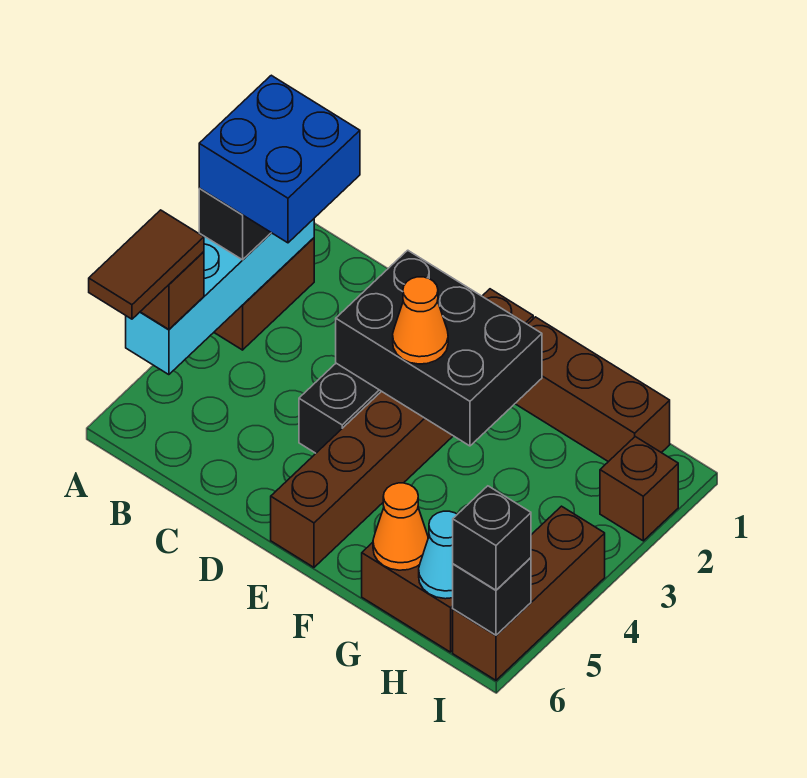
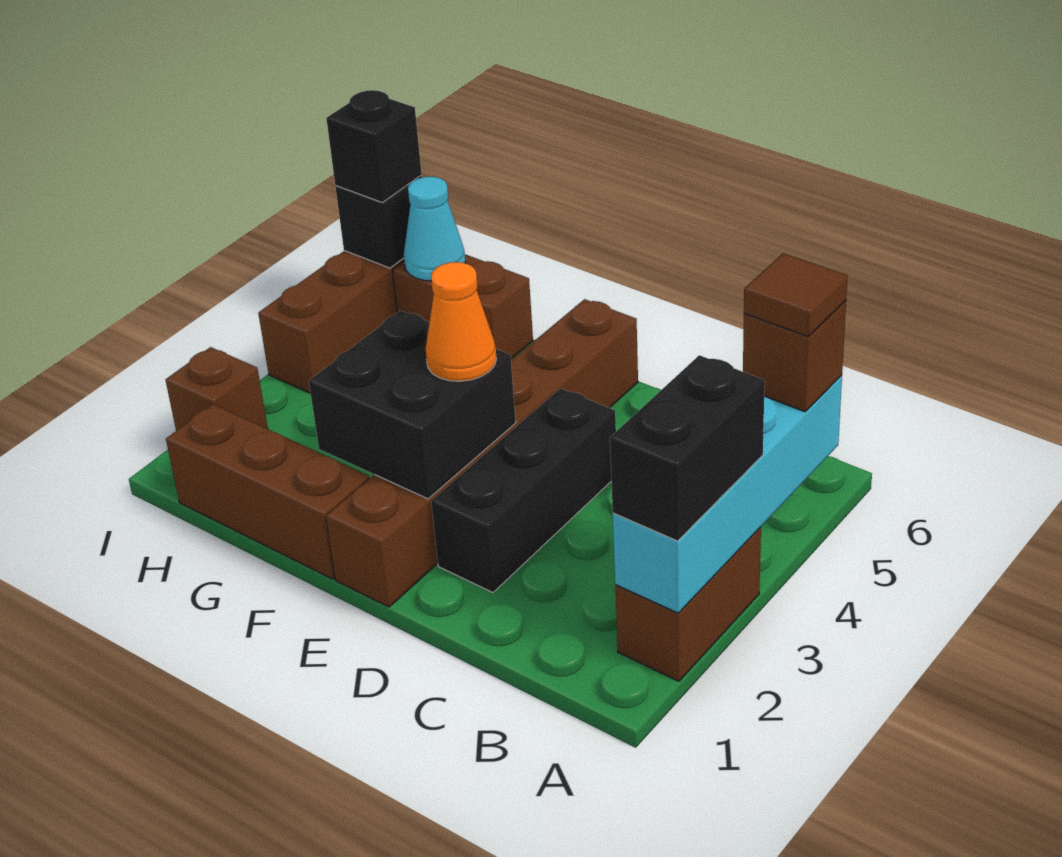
blue brick A2:B3 level 4 -> none
brown tile A5:A6 level 4 -> brown tile A5 level 4
black brick D2:F3 level 2 -> black brick E2:F3 level 2
orange cone G6 level 2 -> none

